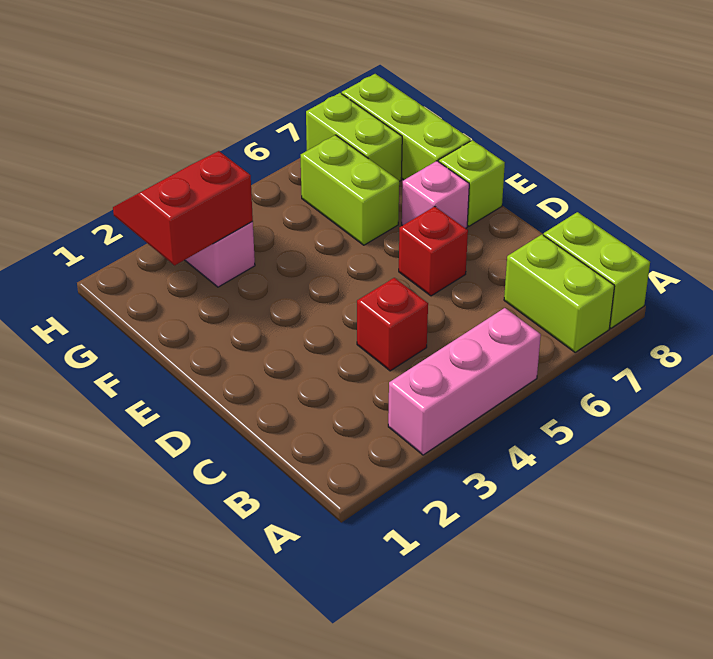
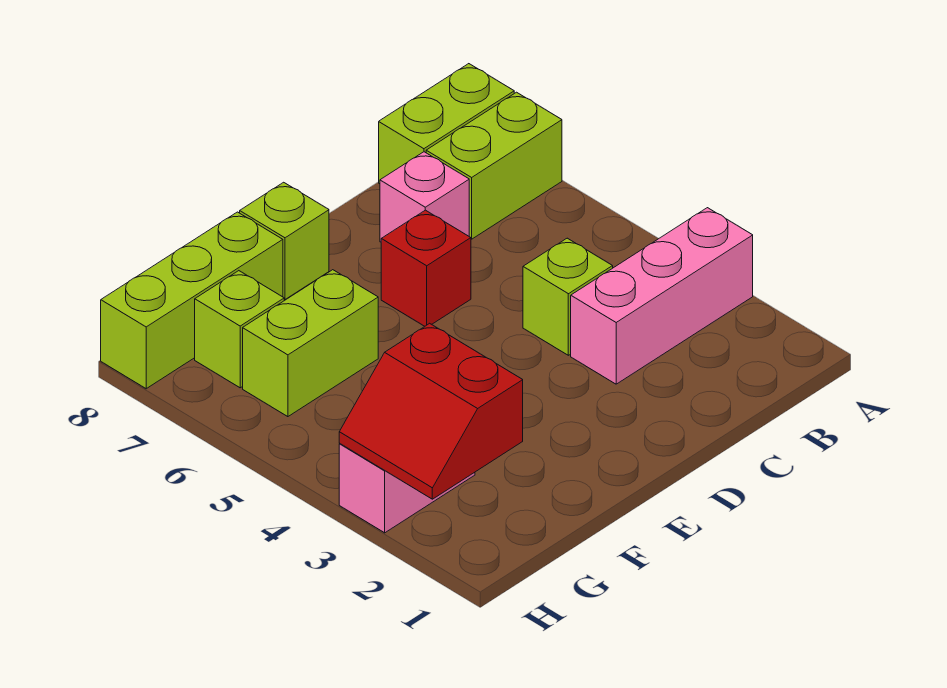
pink brick A3:A5 level 1 -> pink brick A3:C3 level 1
red brick C4 level 1 -> lime brick C4 level 1
pink brick E7 level 1 -> pink brick C7 level 1
lime brick G7:H7 level 1 -> lime brick G7 level 1

